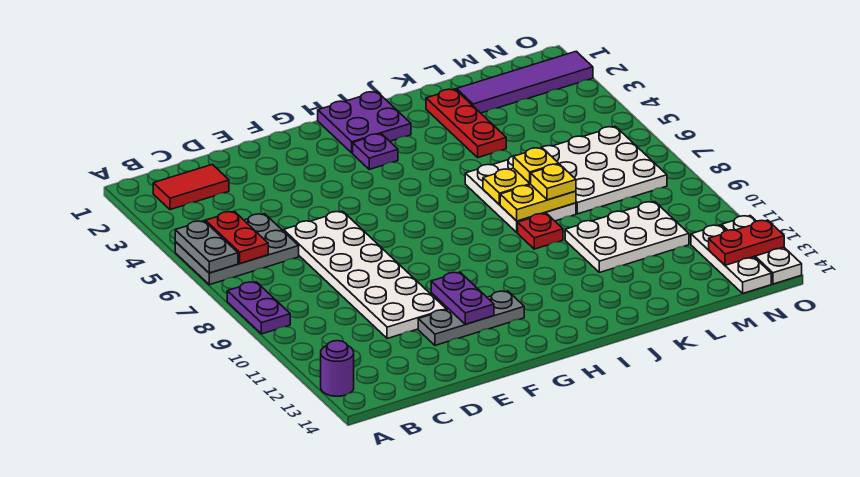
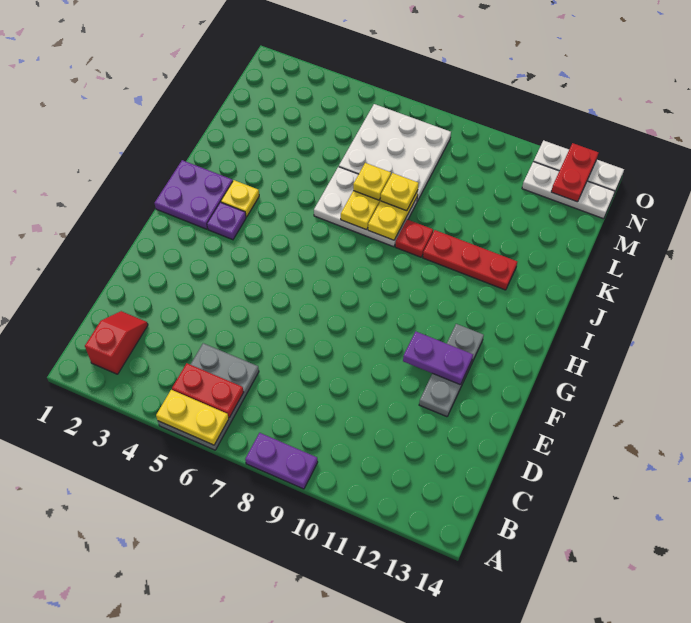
grey plate A5:A6 level 2 -> yellow plate A5:A6 level 2
purple round brick A13 level 1 -> none
red tile B2:C2 level 1 -> red slope B2:C2 level 1 top B
white plate D6:E11 level 1 -> none
none -> yellow plate I3 level 1
red plate K2:K4 level 1 -> red plate J10:J12 level 1
white plate K10:M11 level 1 -> none
purple tile L2:O2 level 1 -> none

